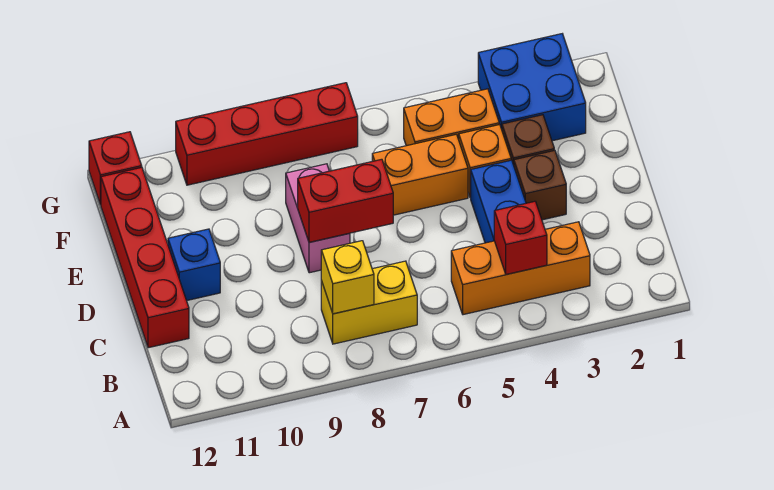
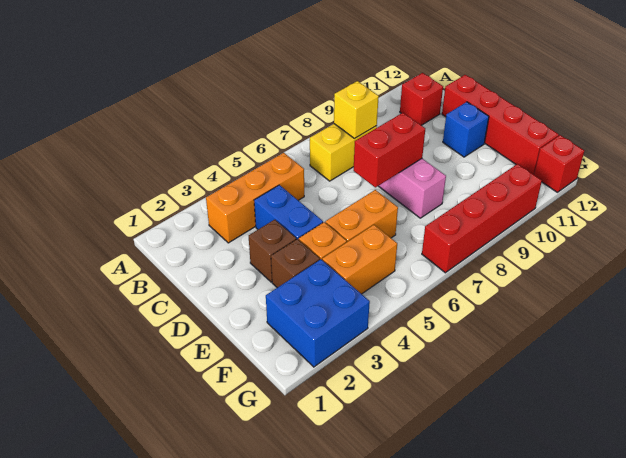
red brick B4 level 2 -> red brick B11 level 1

